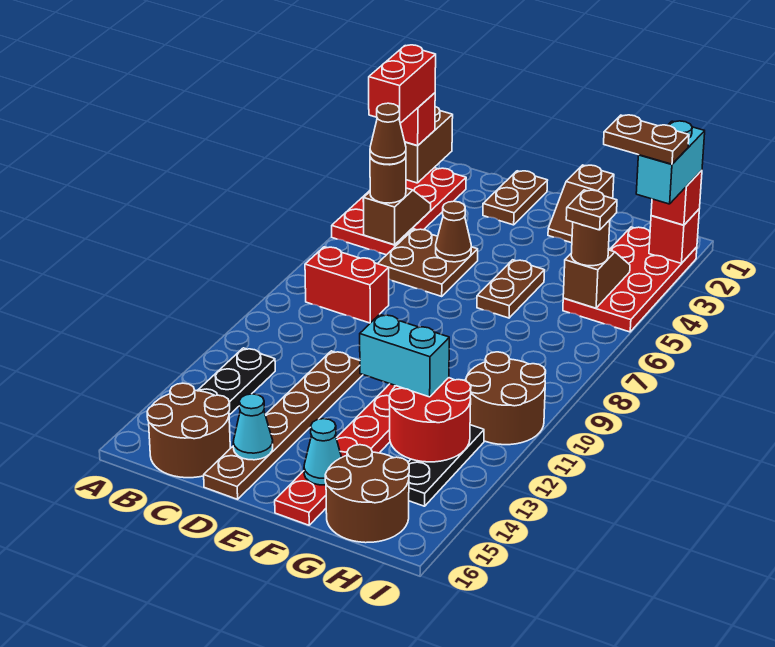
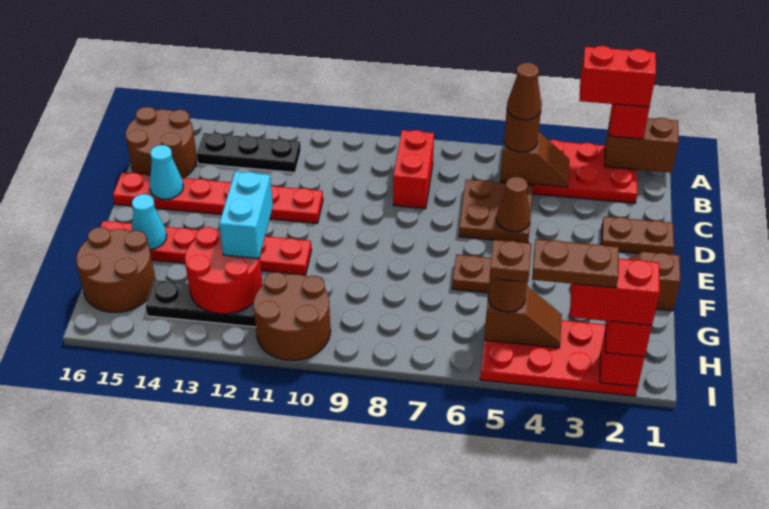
brown plate D11:D16 level 1 -> red plate D11:D16 level 1
brown plate H3:I3 level 5 -> brown plate I3:I4 level 5
cyan brick I2:I3 level 4 -> red brick I2:I3 level 4

